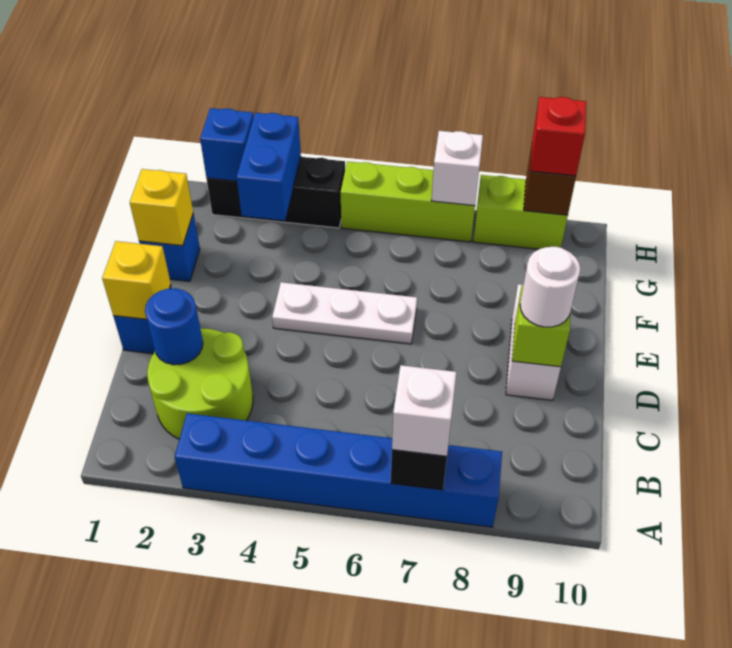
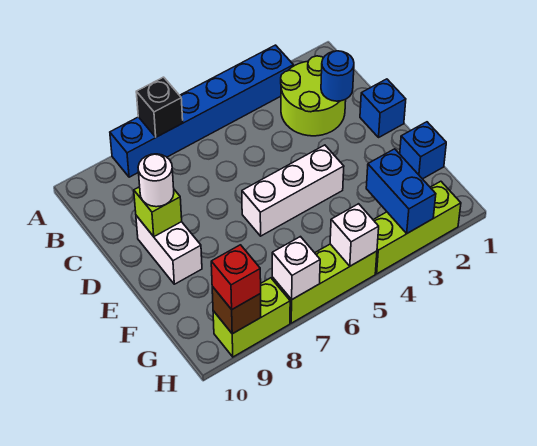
white brick A7 level 3 -> white brick H5 level 2
yellow brick D1 level 2 -> none
white plate E4:E6 level 1 -> white brick E4:E6 level 1
yellow brick F1 level 2 -> none
black brick H2:H4 level 1 -> lime brick H2:H4 level 1
blue brick H2 level 2 -> none

